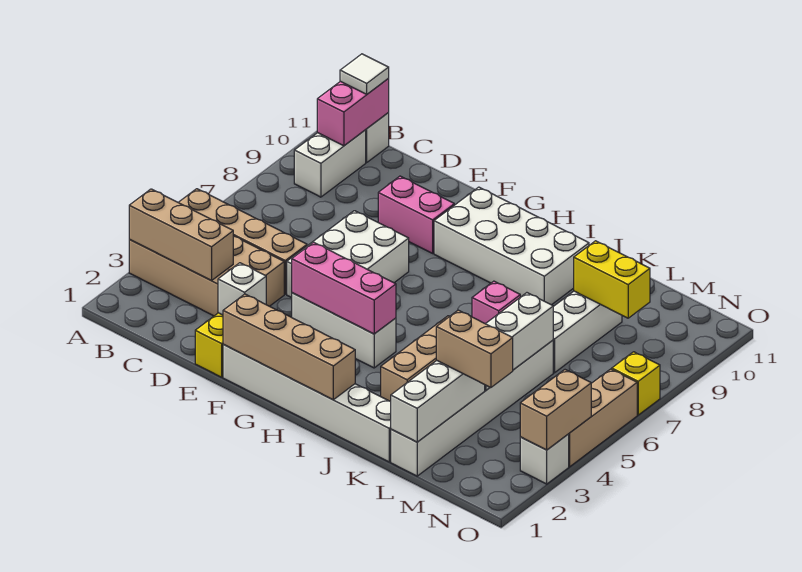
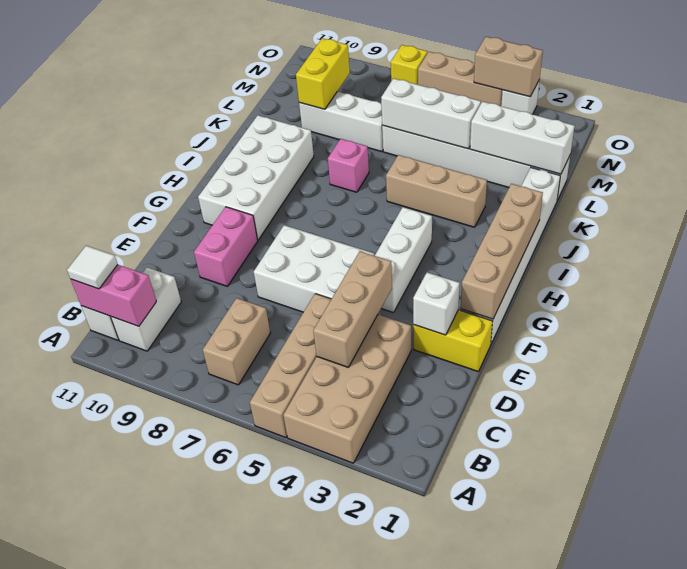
tan brick A3:C3 level 2 -> tan brick C4:E4 level 2
white brick B9:B10 level 1 -> white brick B10:C10 level 1
pink brick F4:H4 level 2 -> none
tan brick L3:M3 level 3 -> tan brick B7:C7 level 1

